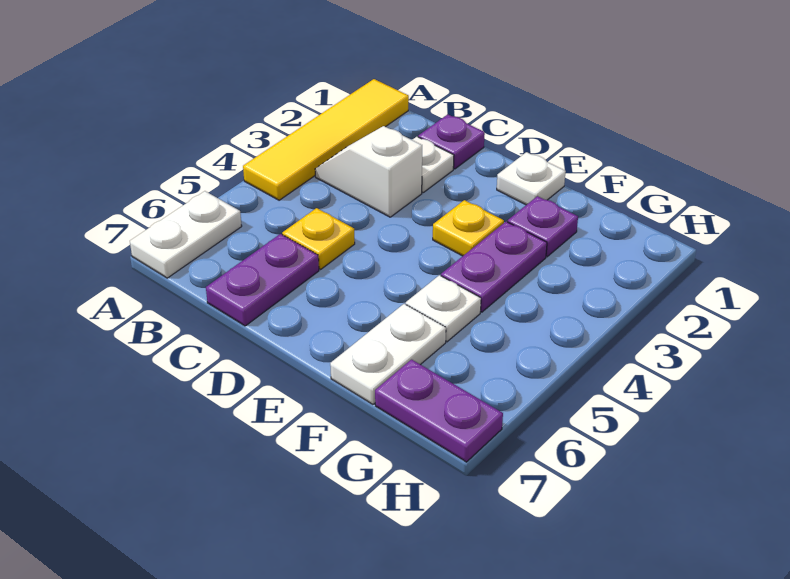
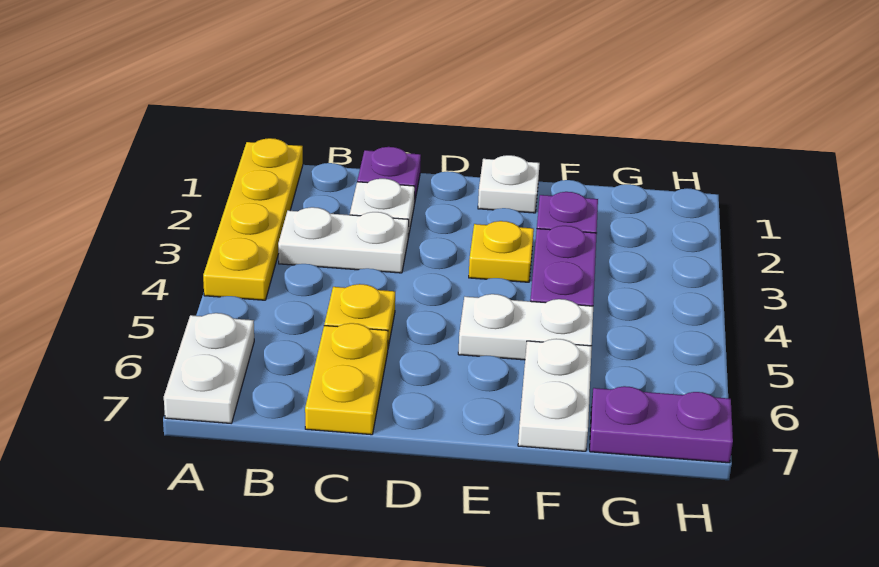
yellow tile A1:A4 level 1 -> yellow plate A1:A4 level 1
white slope B3:C3 level 1 top C -> white plate B3:C3 level 1
purple plate C6:C7 level 1 -> yellow plate C6:C7 level 1
white plate F5 level 1 -> white plate E5:F5 level 1

